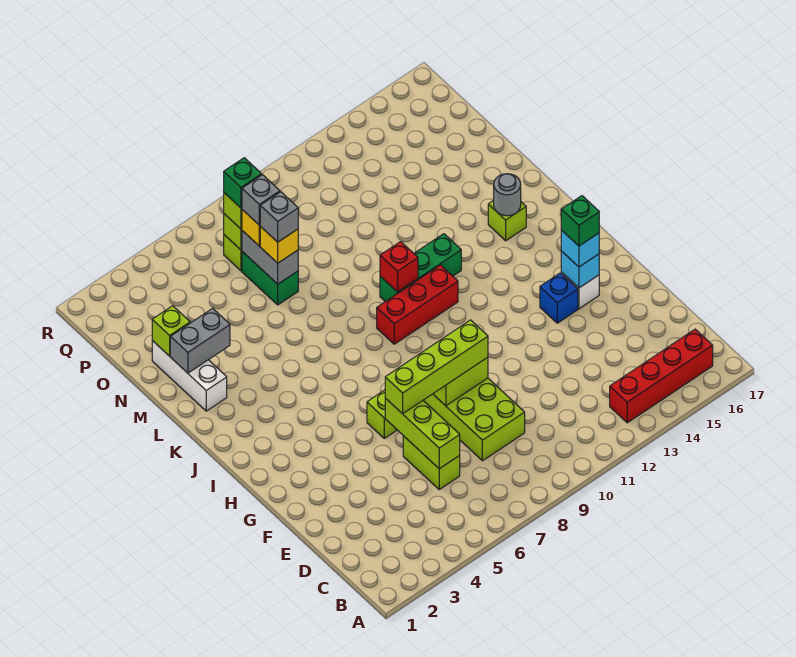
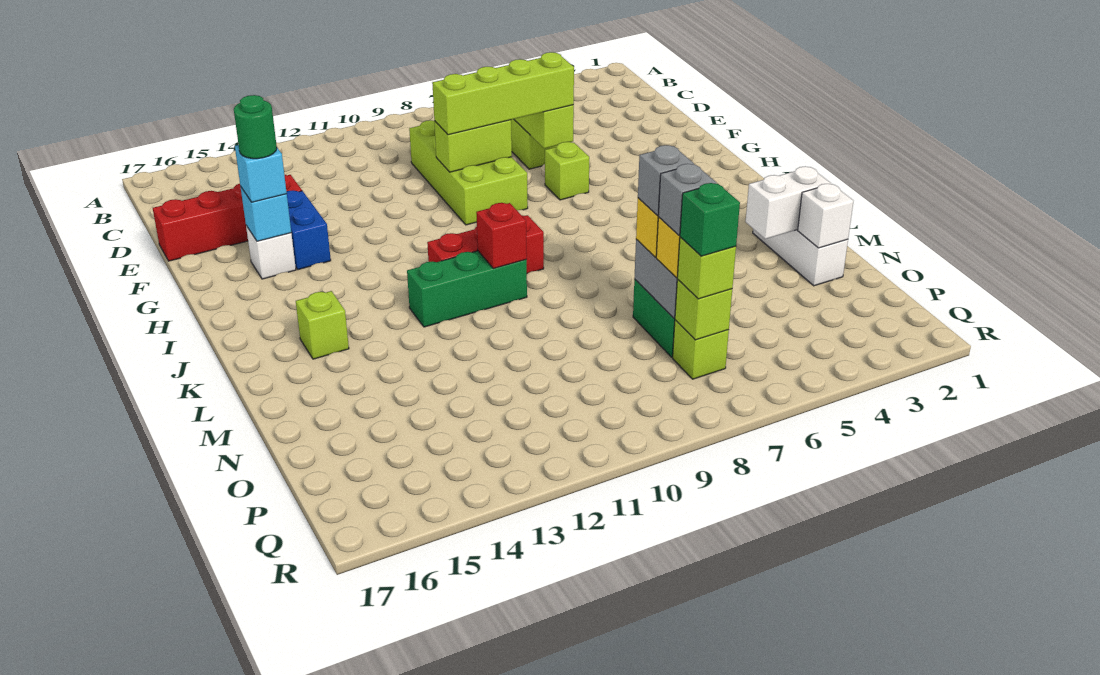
red brick B13:B16 level 1 -> red brick E14:E17 level 1
blue brick G14 level 1 -> blue brick F14:G14 level 1
green brick G15 level 4 -> green round brick G15 level 4
grey round brick K15 level 2 -> none
grey brick M2:M3 level 2 -> white brick M2:M3 level 2
lime brick N2 level 2 -> white brick N2 level 2

